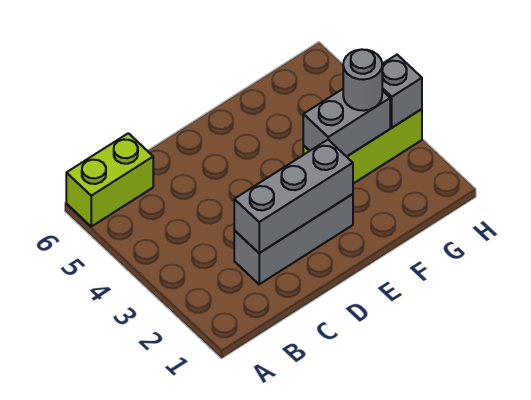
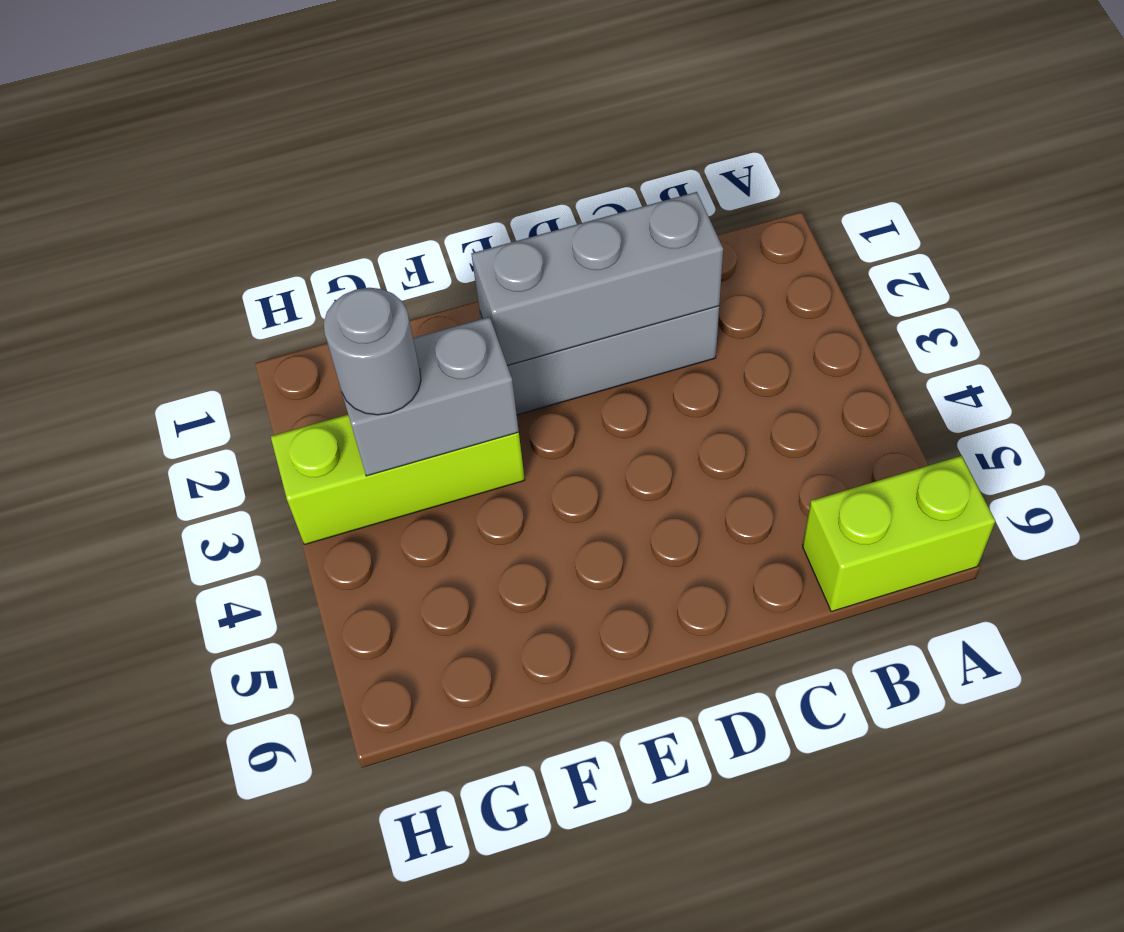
grey brick H3 level 2 -> none

